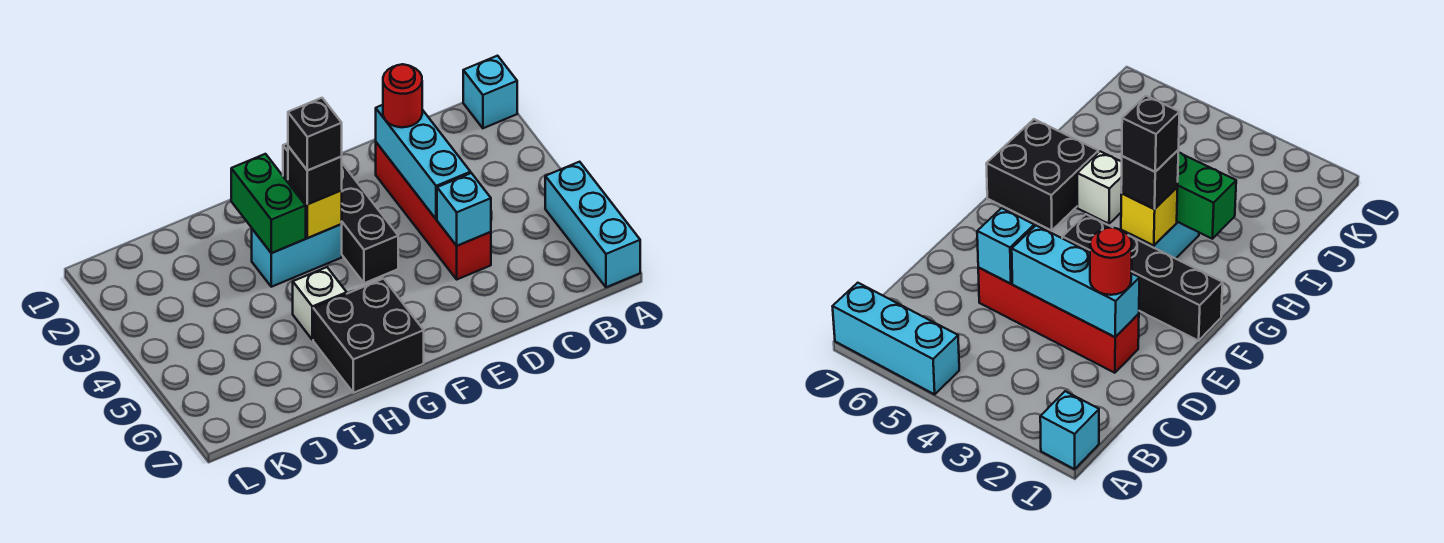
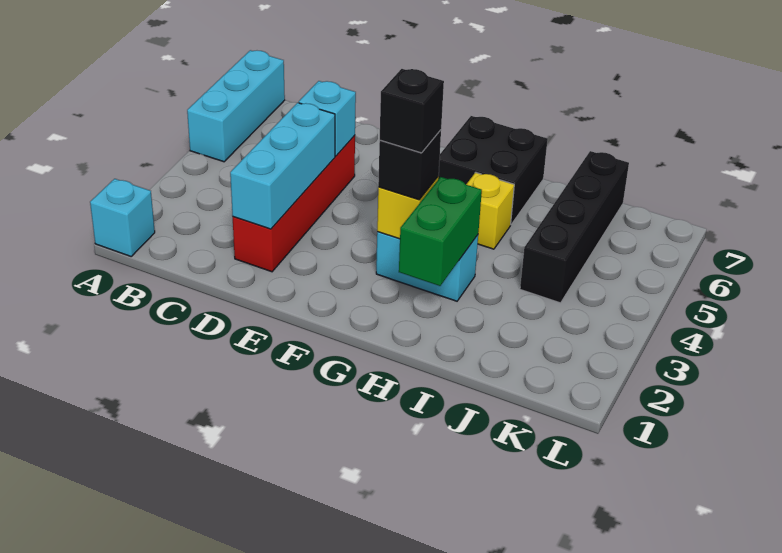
red round brick D2 level 3 -> none
black brick F1:F4 level 1 -> black brick J4:J7 level 1
white brick H5 level 1 -> yellow brick H5 level 1

